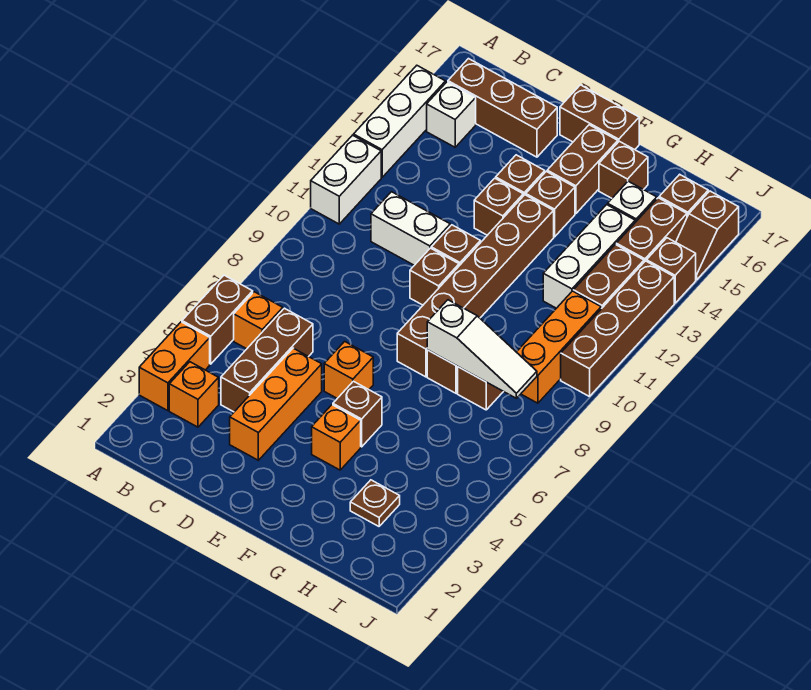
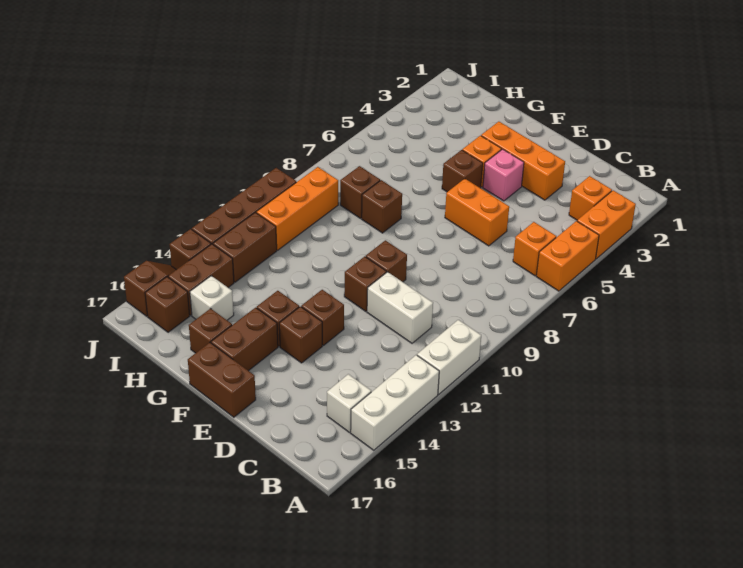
brown brick A5:A6 level 1 -> orange brick A5:A6 level 1
brown brick B16:D16 level 1 -> none
brown brick C4:C6 level 1 -> none
orange brick D3:D5 level 1 -> orange brick D3:F3 level 1
none -> pink brick E4 level 1
orange brick E6 level 1 -> orange brick D6:E6 level 1
brown brick F8:F13 level 1 -> none
white slope G8:I8 level 2 top G -> none
brown plate H3 level 1 -> none
white brick H12:H14 level 1 -> none

